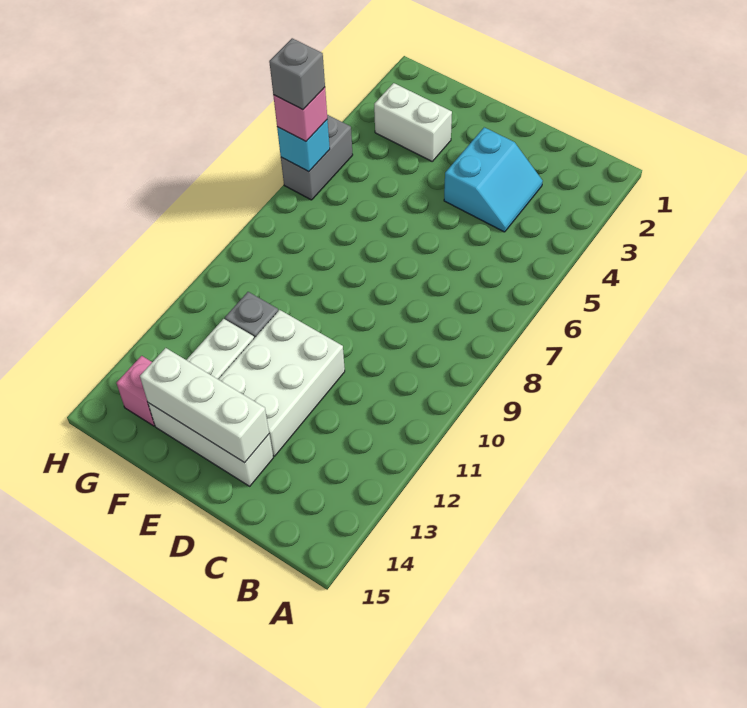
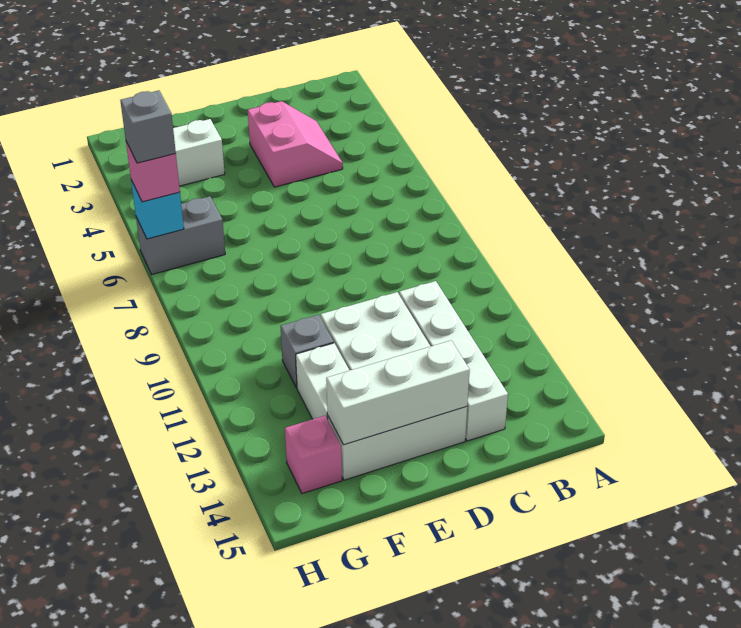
cyan slope C3:D4 level 1 top D -> pink slope C3:D4 level 1 top D
none -> white brick C11:C14 level 1
grey brick H5:H6 level 1 -> grey brick G6:H6 level 1

